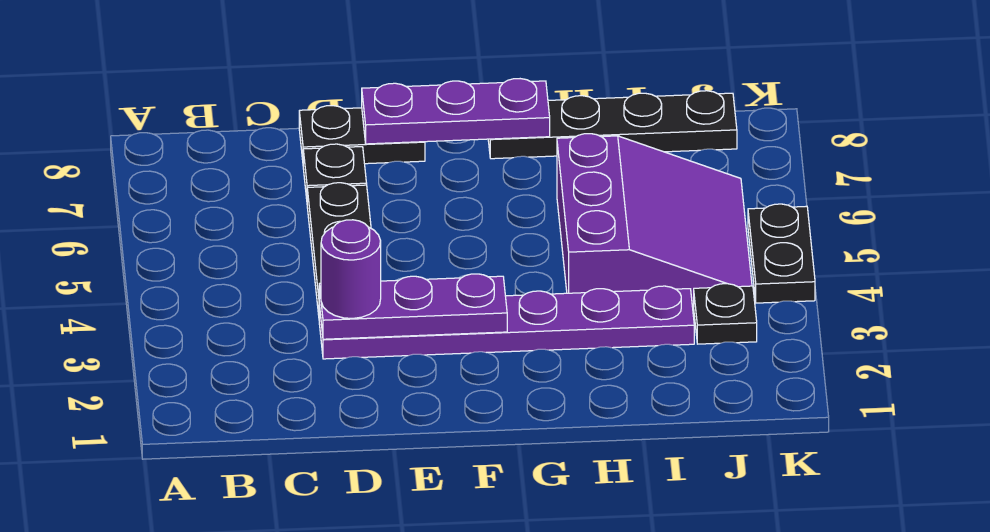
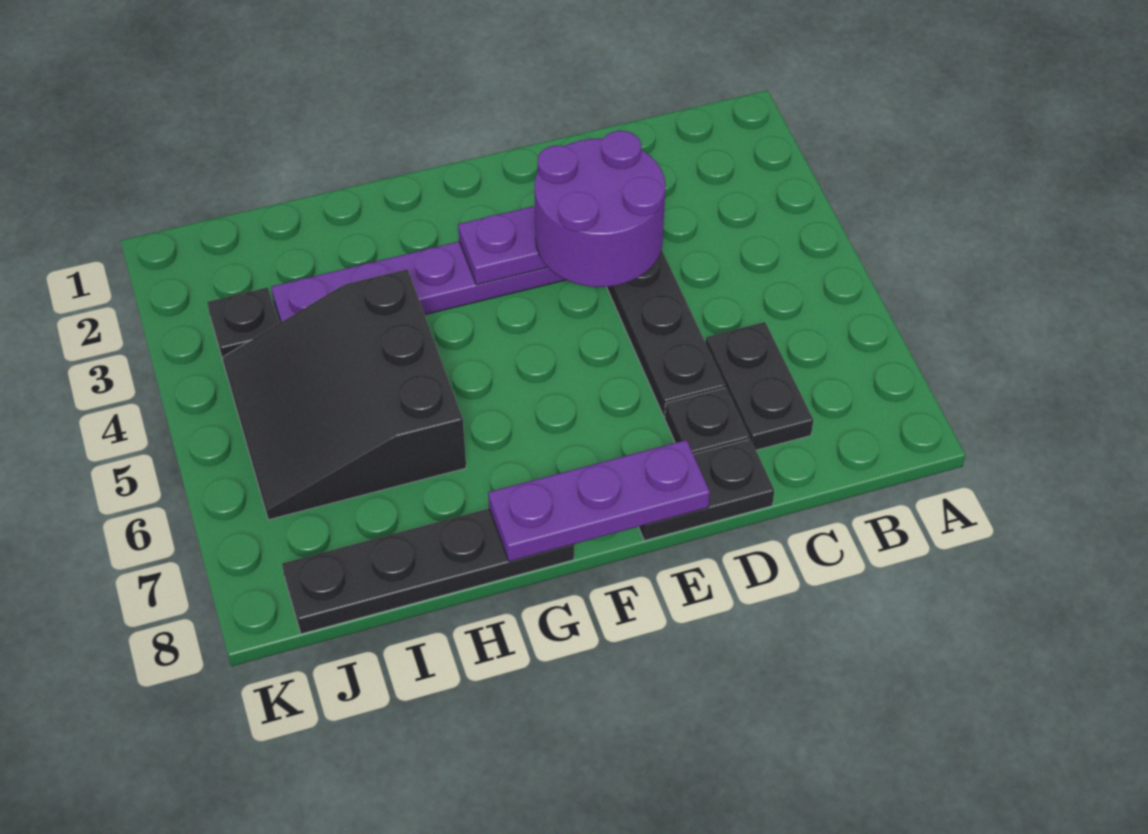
purple round brick D3 level 3 -> purple round brick D3:E4 level 3
purple slope H4:J6 level 1 top H -> black slope H4:J6 level 1 top H
black plate K4:K5 level 1 -> black plate C6:C7 level 1

